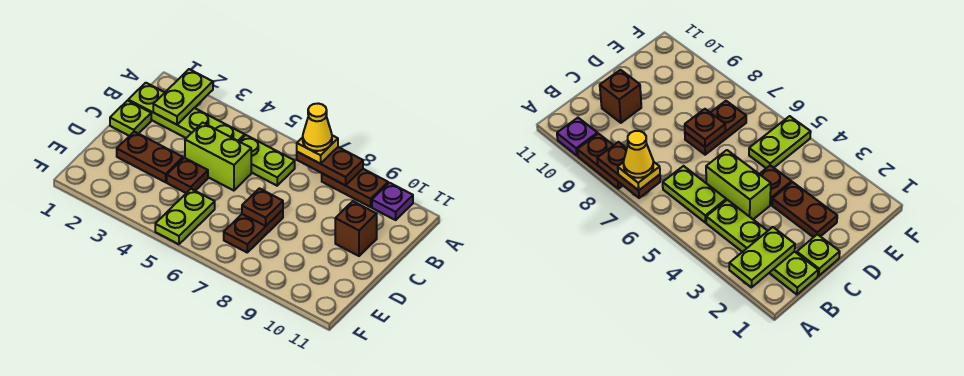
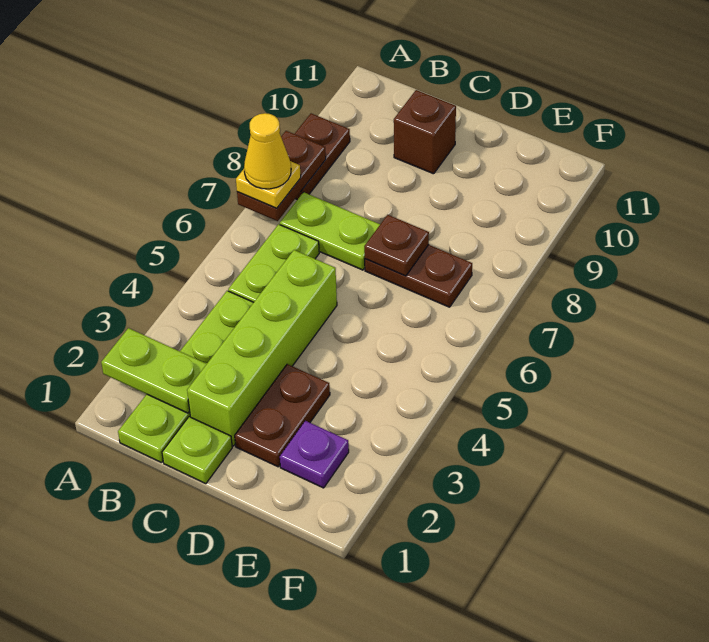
purple plate A10 level 1 -> purple plate E2 level 1
lime brick C4:C5 level 1 -> lime brick C2:C5 level 1
brown plate D4 level 1 -> none
lime plate E5:F5 level 1 -> lime plate B7:C7 level 1

